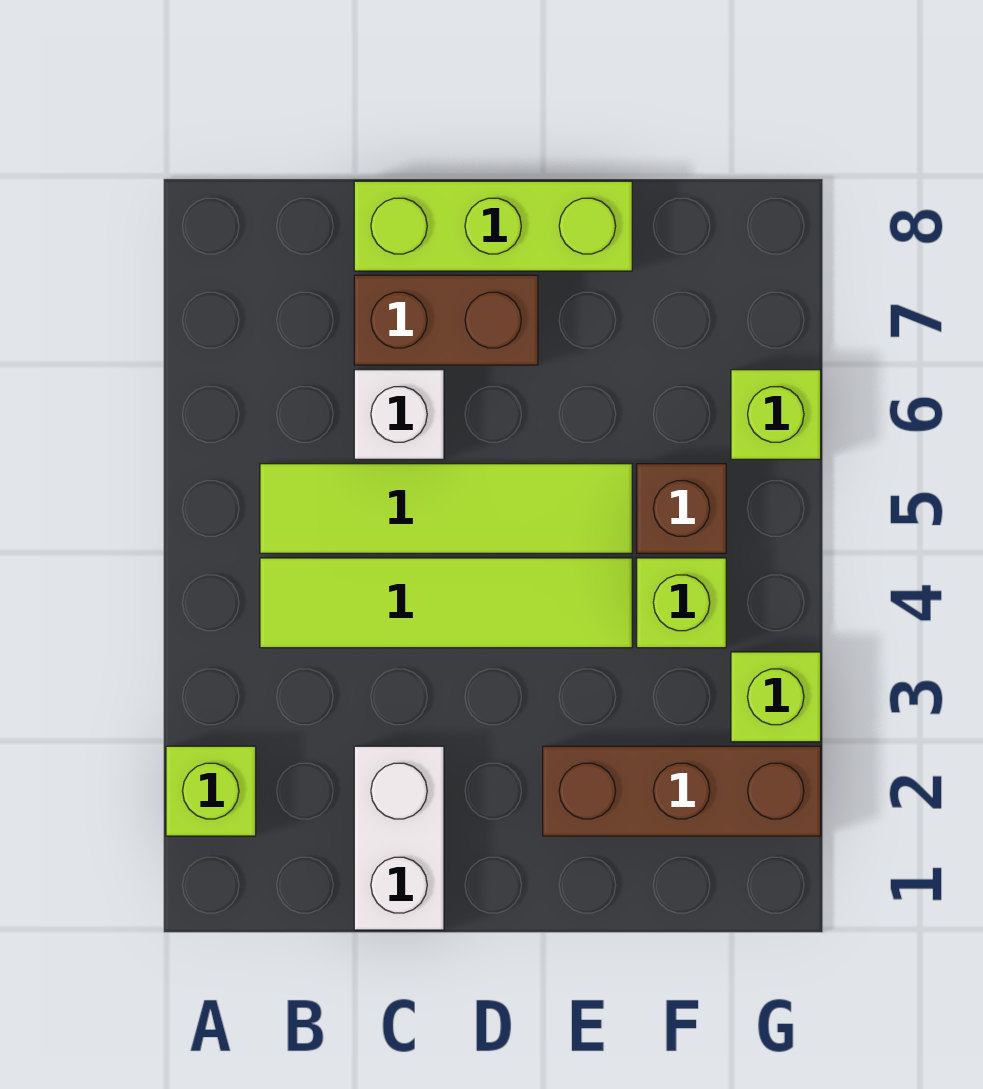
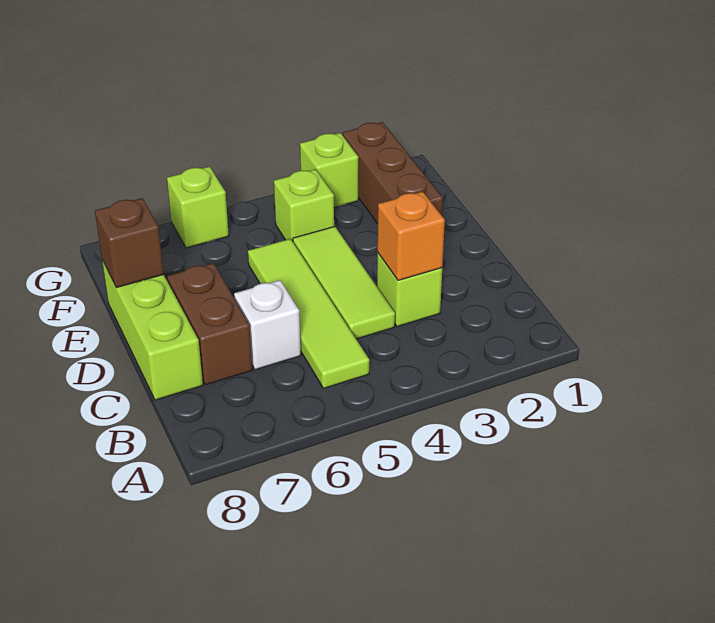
lime brick A2 level 1 -> lime brick C3 level 1
lime tile B4:E4 level 1 -> lime tile C4:E4 level 1
white brick C1:C2 level 1 -> none
none -> orange brick C3 level 2
brown brick F5 level 1 -> brown brick E8 level 2

